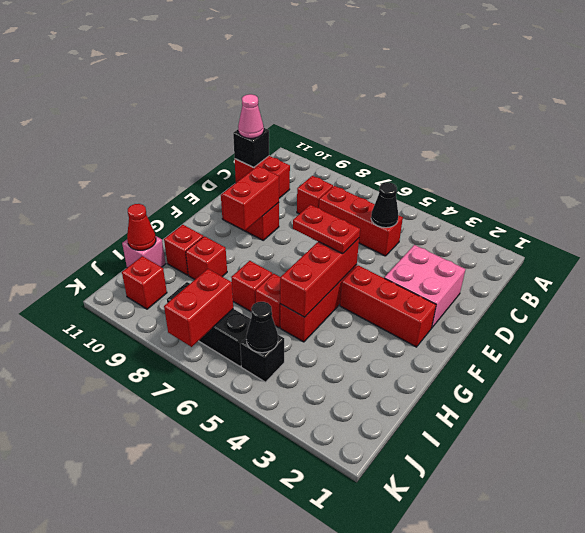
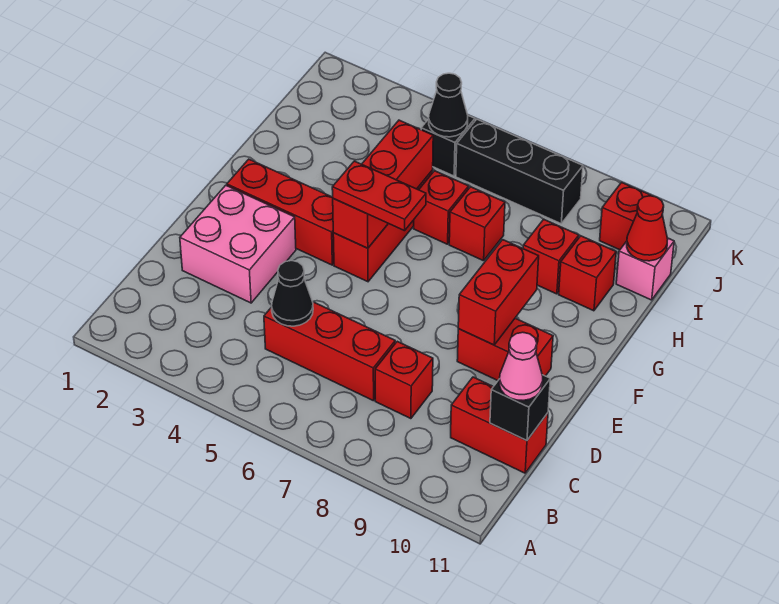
red brick J7:K7 level 2 -> none

